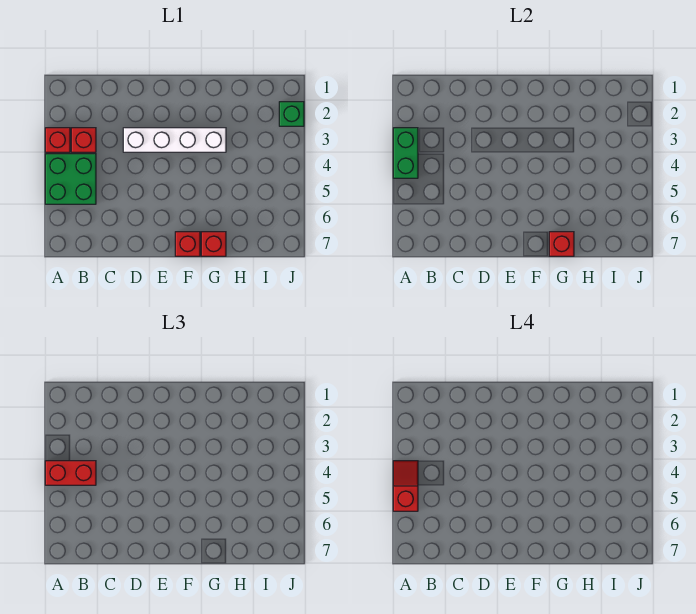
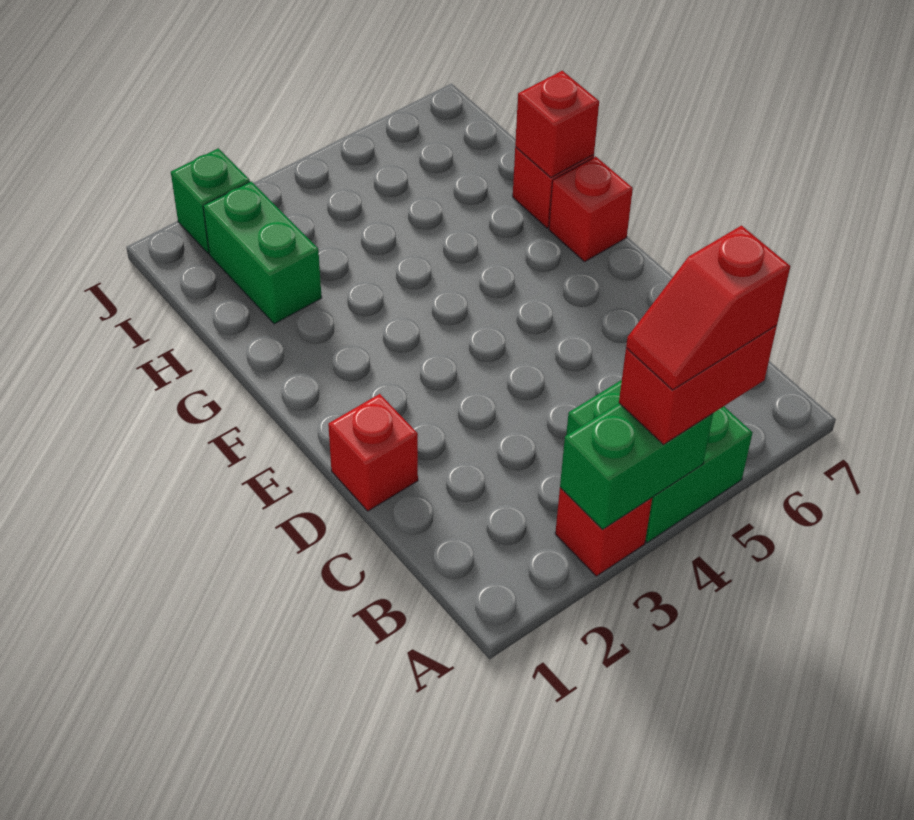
red brick A4:B4 level 3 -> red brick A4:A5 level 3
red brick B3 level 1 -> red brick D1 level 1
white brick D3:G3 level 1 -> none
none -> green brick H2:I2 level 1

